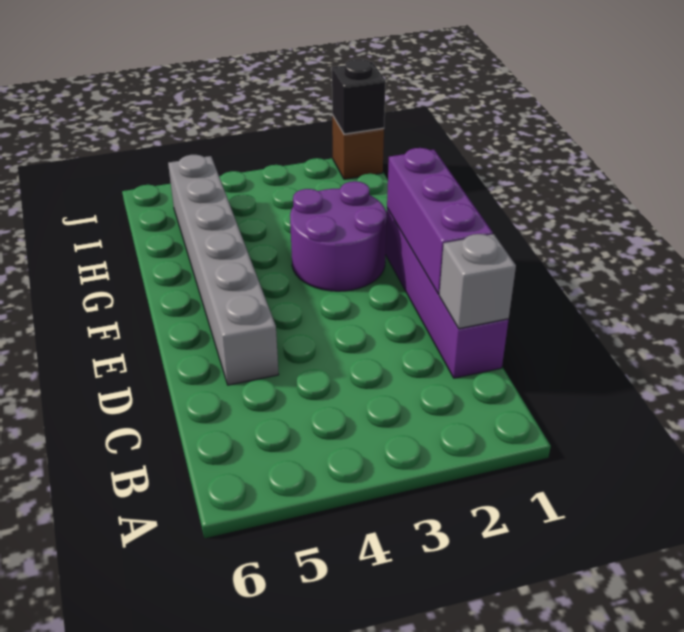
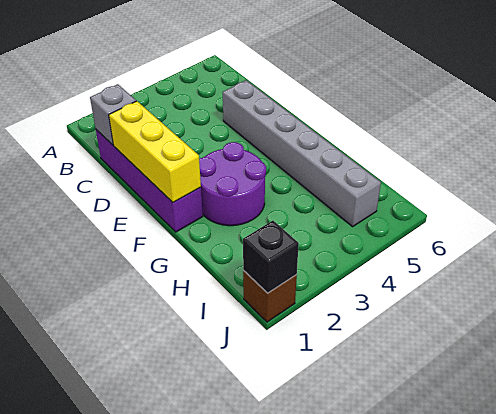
purple brick D1:F1 level 2 -> yellow brick D1:F1 level 2

